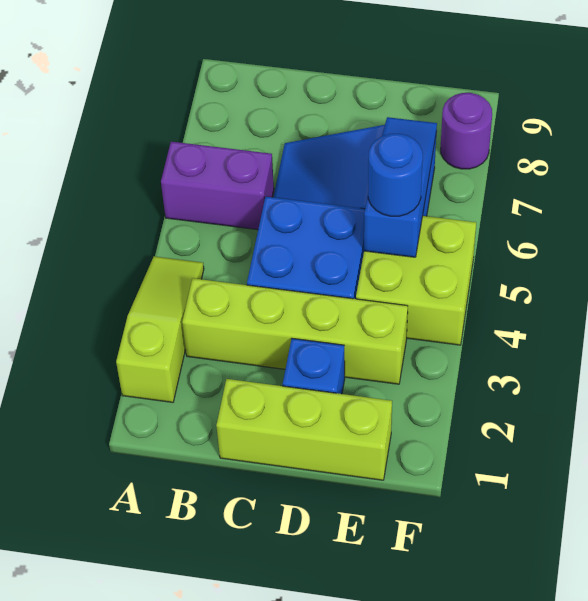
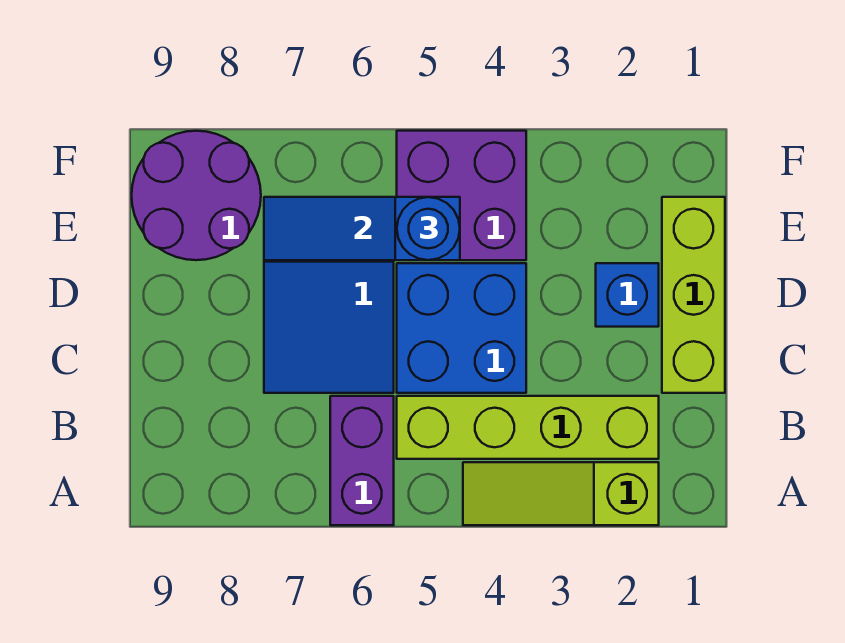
lime brick B3:E3 level 1 -> lime brick B2:B5 level 1
lime brick E4:F5 level 1 -> purple brick E4:F5 level 1
purple round brick F8 level 1 -> purple round brick E8:F9 level 1

